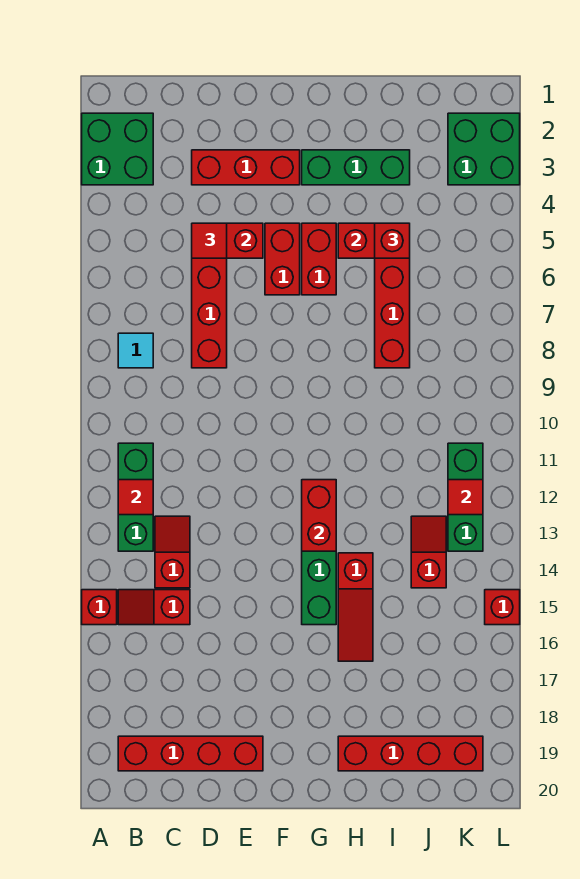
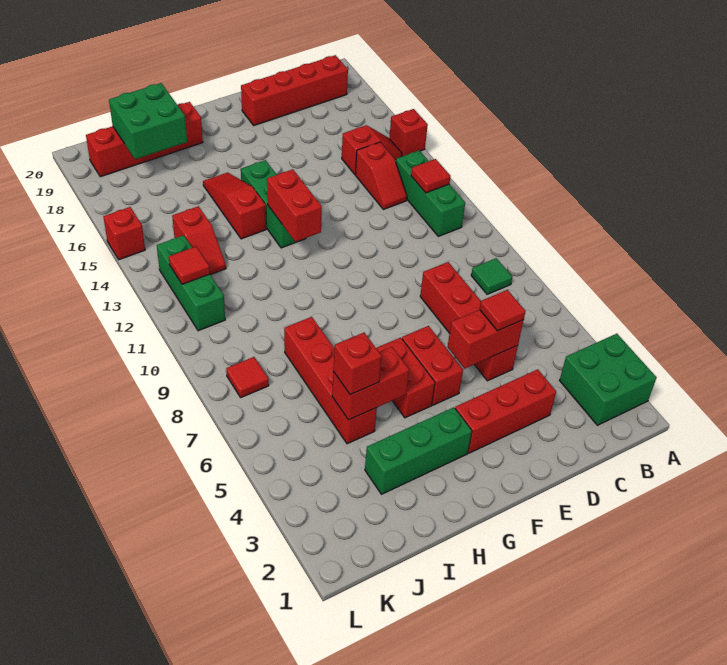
cyan tile B8 level 1 -> green tile B8 level 1
green brick K2:L3 level 1 -> green brick I18:J19 level 2
none -> red tile K8 level 1

